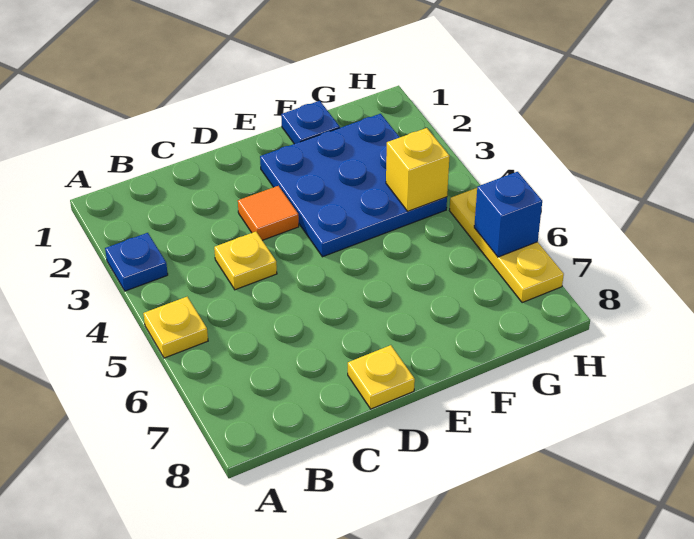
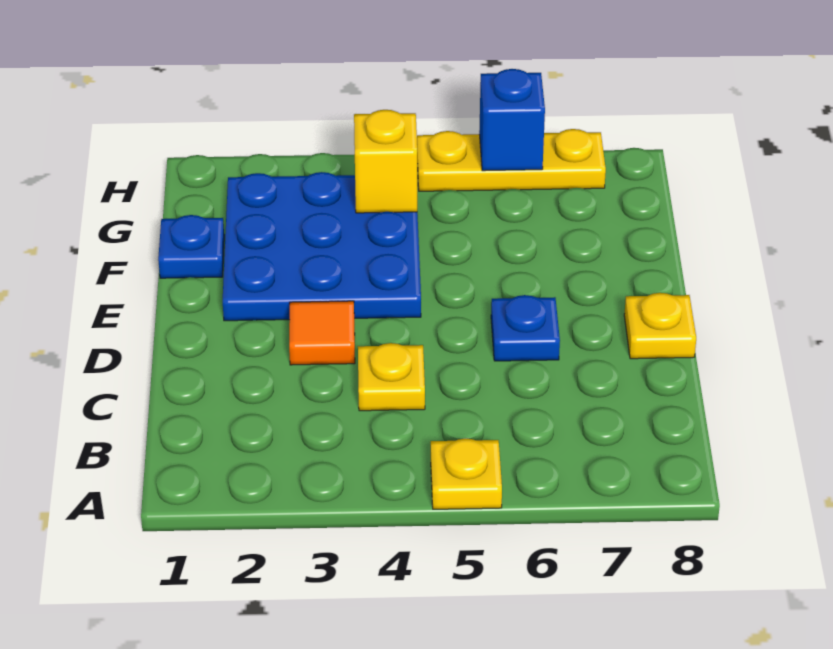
blue plate A3 level 1 -> blue plate D6 level 1

